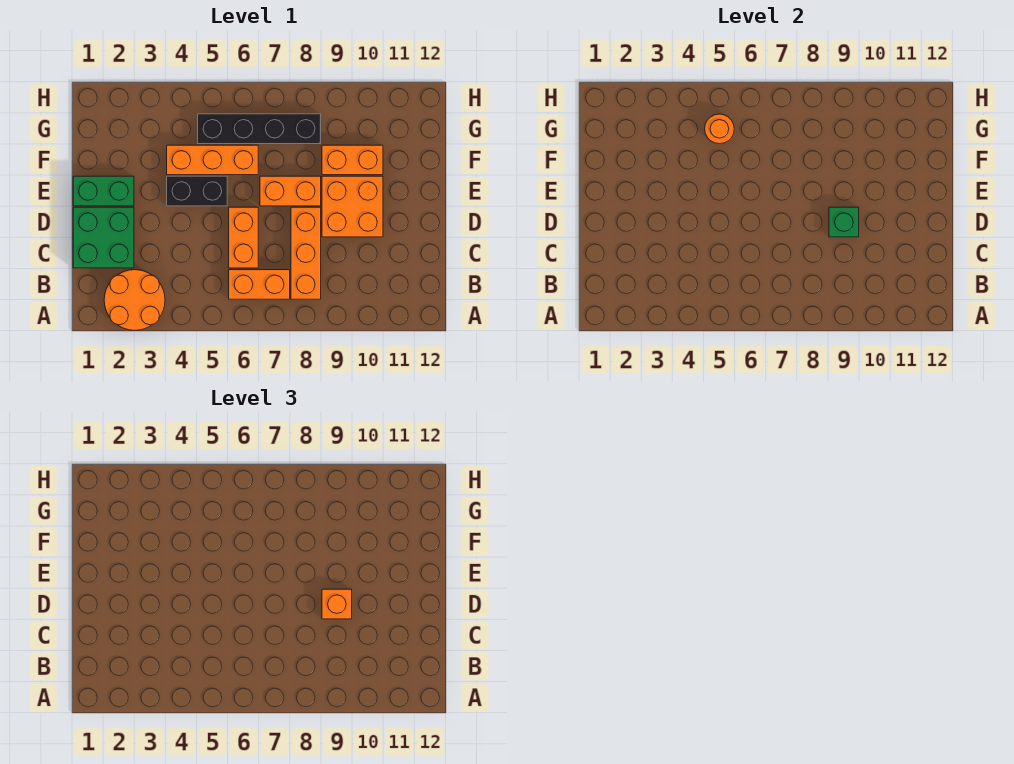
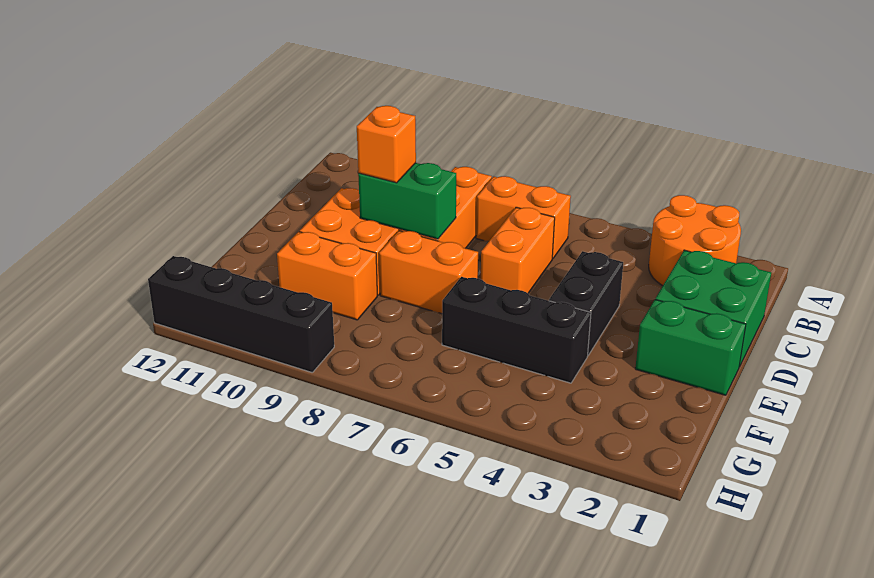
green brick D9 level 2 -> green brick D8:D9 level 2
black brick E4:E5 level 1 -> black brick D4:E4 level 1
orange brick F4:F6 level 1 -> black brick F4:F6 level 1
black brick G5:G8 level 1 -> black brick H9:H12 level 1
orange round brick G5 level 2 -> none

